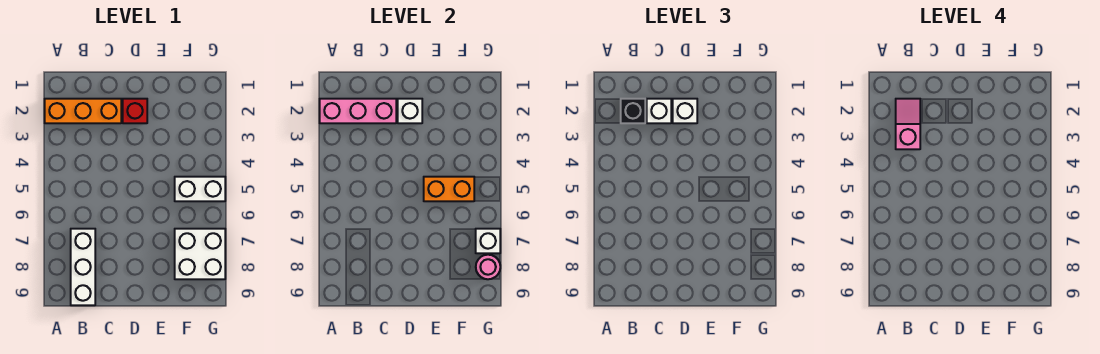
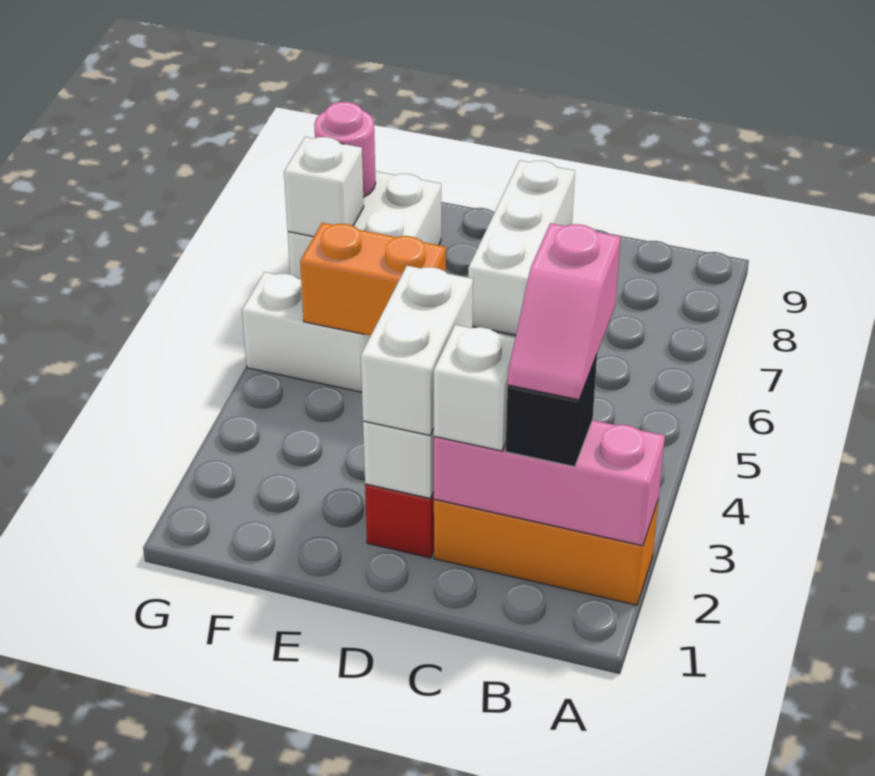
white brick B7:B9 level 1 -> white brick D7:D9 level 1
white brick D2 level 3 -> white brick D2:D3 level 3

